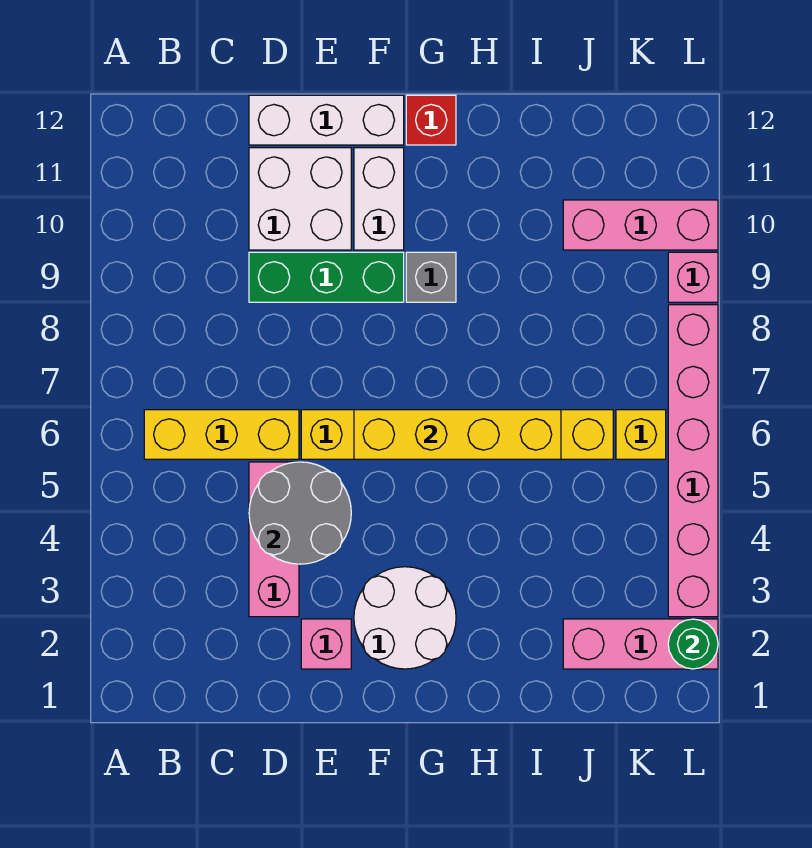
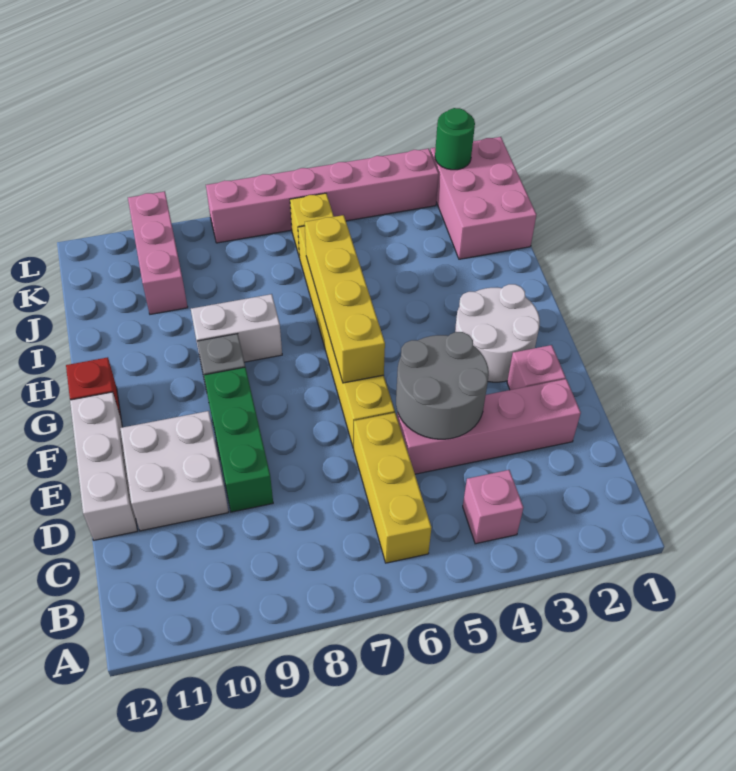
pink brick D3:D5 level 1 -> pink brick D2:D5 level 1
white brick F10:F11 level 1 -> white brick H8:H9 level 1
pink brick J2:L2 level 1 -> pink brick J1:L2 level 1
pink brick L9 level 1 -> pink brick B4 level 1

